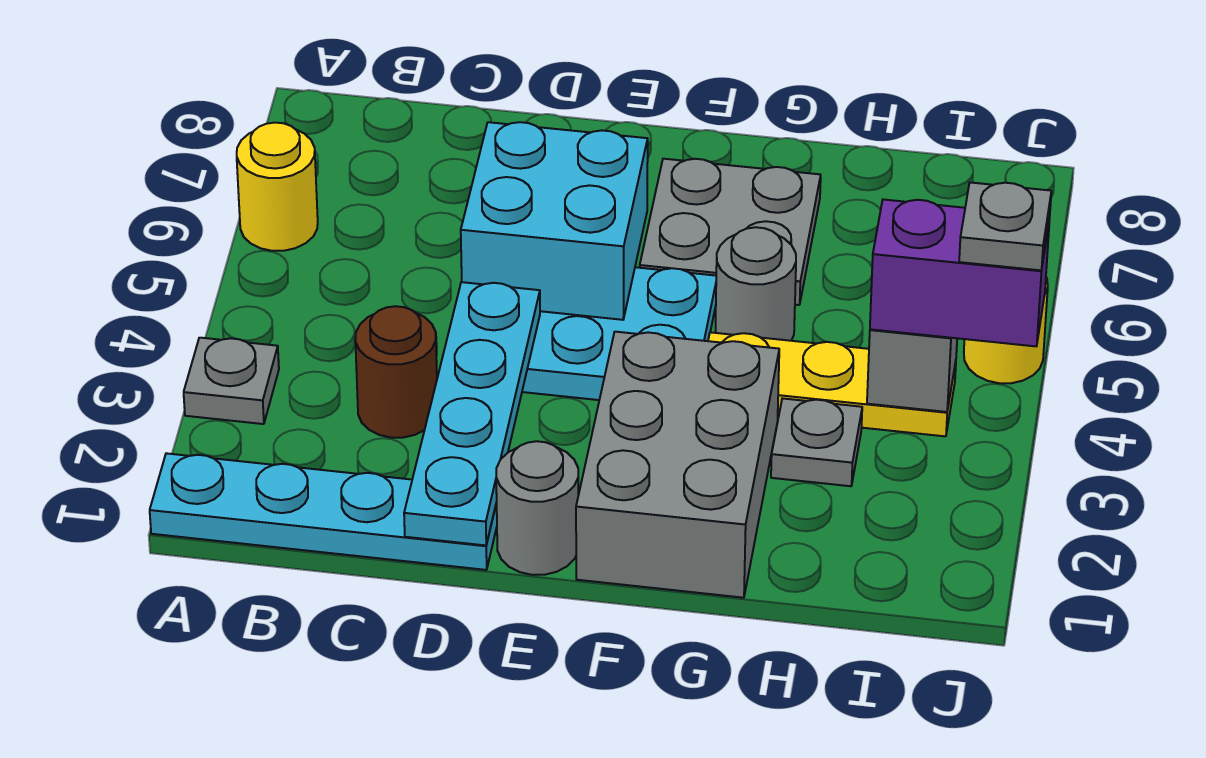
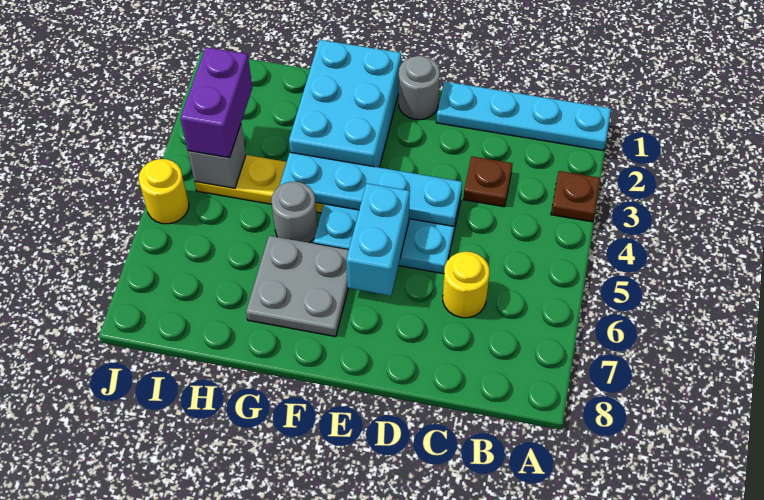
grey plate A3 level 1 -> brown plate A3 level 1
yellow round brick A6 level 1 -> yellow round brick C6 level 1
brown round brick C3 level 1 -> brown plate C3 level 1
cyan plate D1:D4 level 2 -> cyan plate D4:G4 level 2
cyan brick D5:E6 level 2 -> cyan brick E5:E6 level 2
grey brick F1:G3 level 1 -> cyan brick F1:G3 level 1
grey plate H3 level 1 -> none
purple brick I4:J4 level 3 -> purple brick I3:I4 level 3
grey plate J4 level 4 -> none

